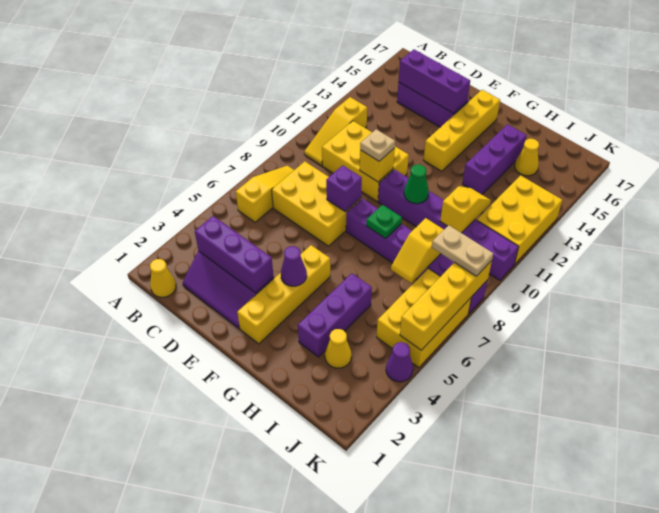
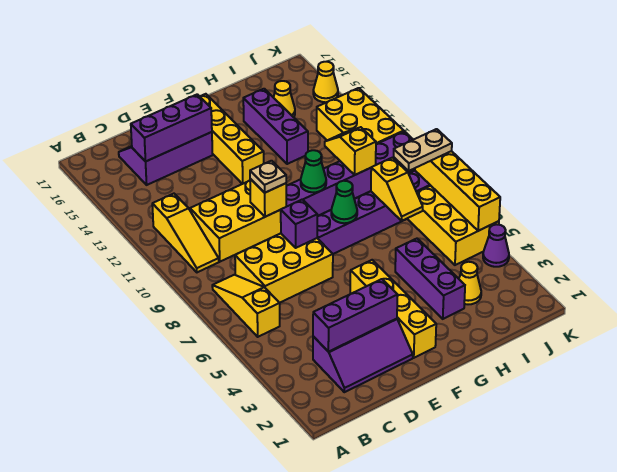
yellow cone B1 level 1 -> yellow cone K15 level 1
purple cone F4 level 2 -> none
green plate G8 level 2 -> green cone G8 level 2

